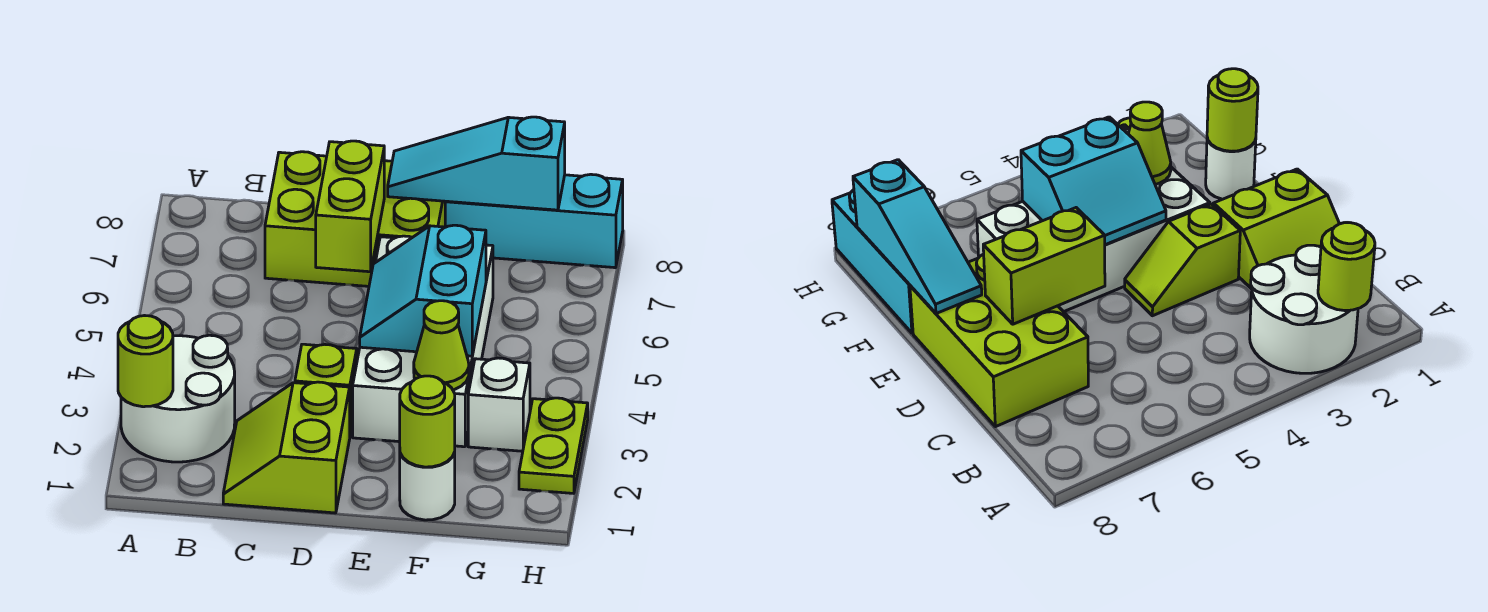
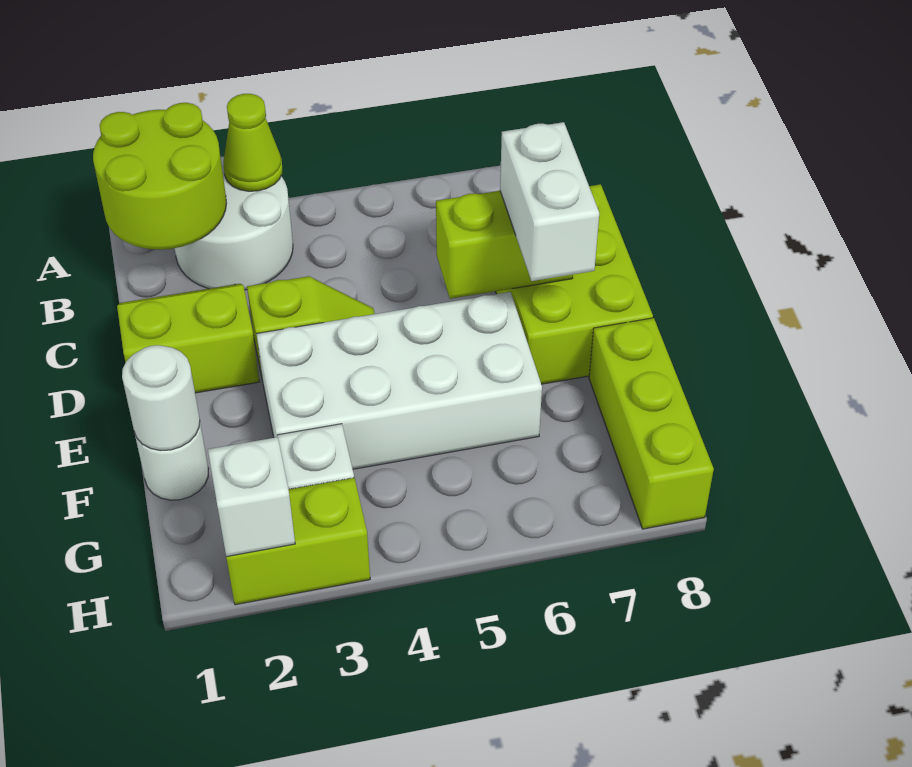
lime round brick A2 level 2 -> lime round brick A1:B2 level 2
none -> white brick D7:E7 level 3
cyan slope E4:F5 level 2 top F -> none
cyan slope E8:G8 level 2 top G -> none
lime round brick F1 level 2 -> white round brick F1 level 2
lime cone F3 level 2 -> lime cone A3 level 2
cyan brick F8:H8 level 1 -> lime brick F8:H8 level 1
lime plate H2:H3 level 1 -> lime brick H2:H3 level 1
none -> white brick H2 level 2

